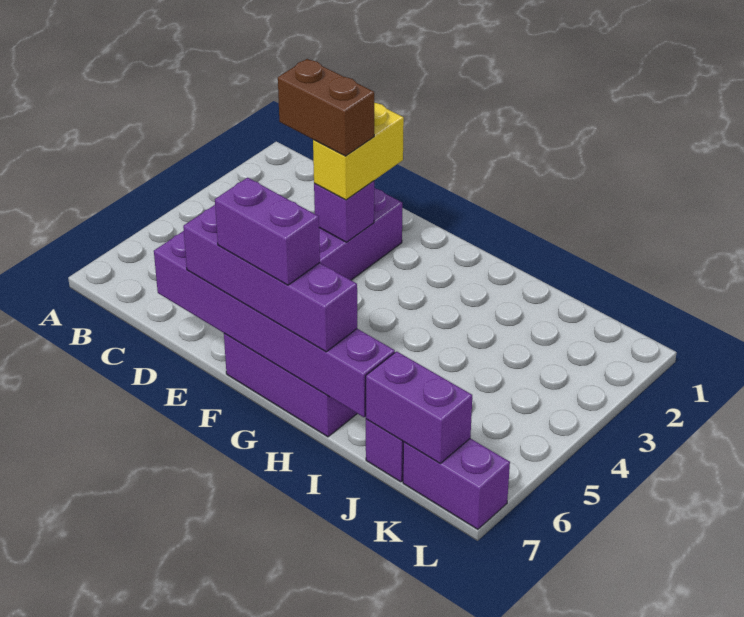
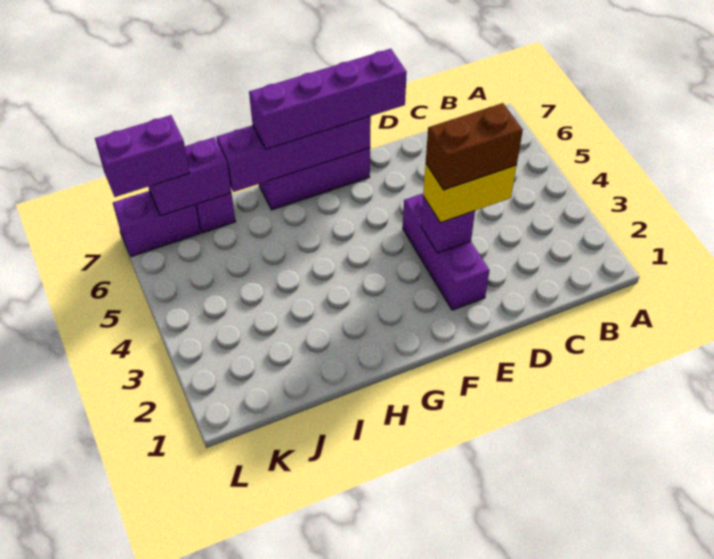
purple brick D7:I7 level 2 -> purple brick F7:I7 level 2
yellow brick E2:E3 level 3 -> yellow brick D3:E3 level 3
purple brick F7:G7 level 4 -> purple brick K7:L7 level 3

